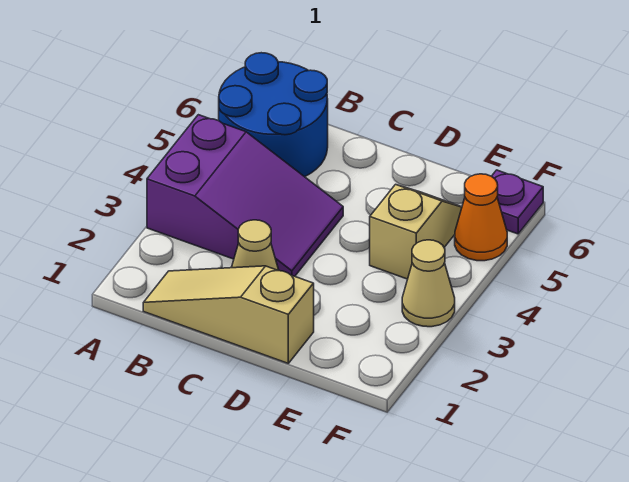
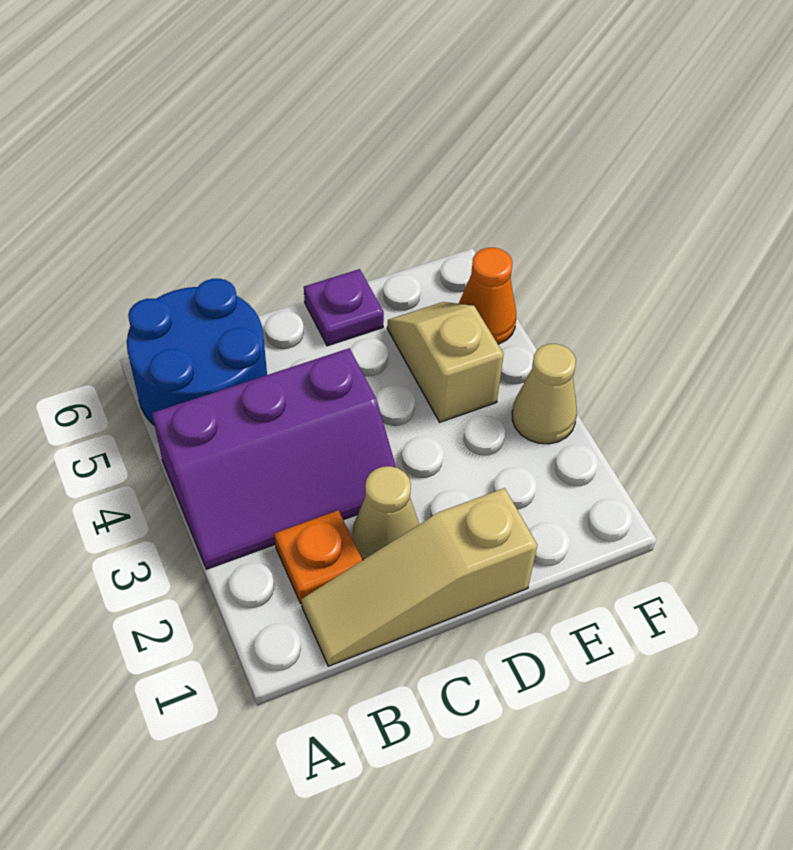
purple slope A3:C4 level 1 top A -> purple slope A3:C4 level 1 top 4
none -> orange plate B2 level 1
purple plate F6 level 1 -> purple plate D6 level 1

